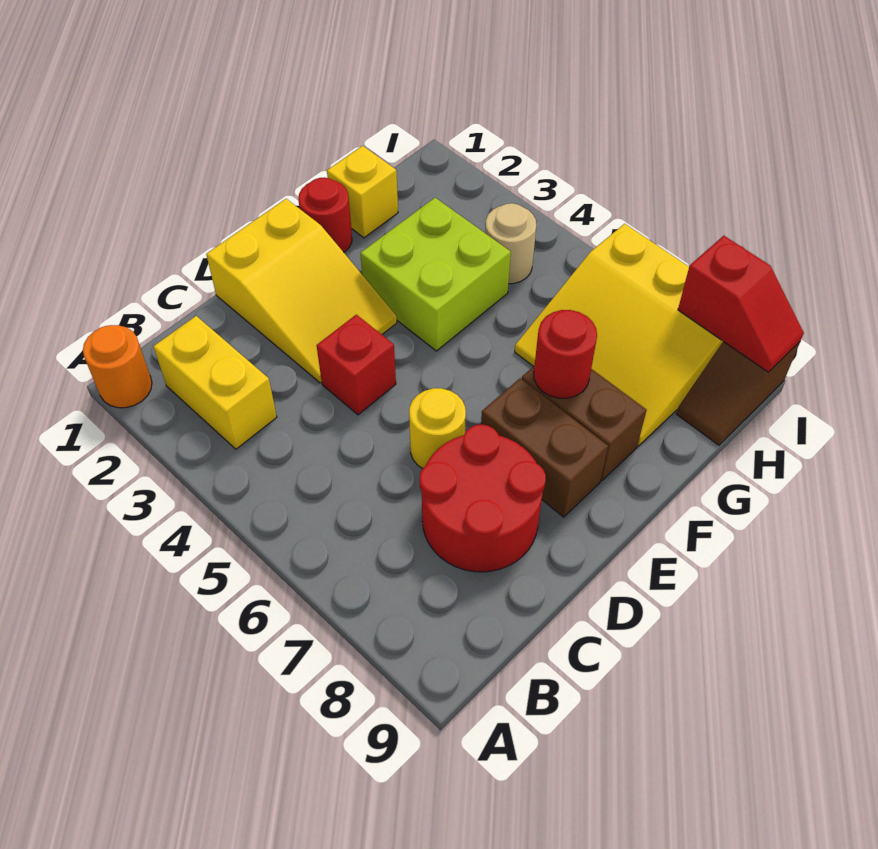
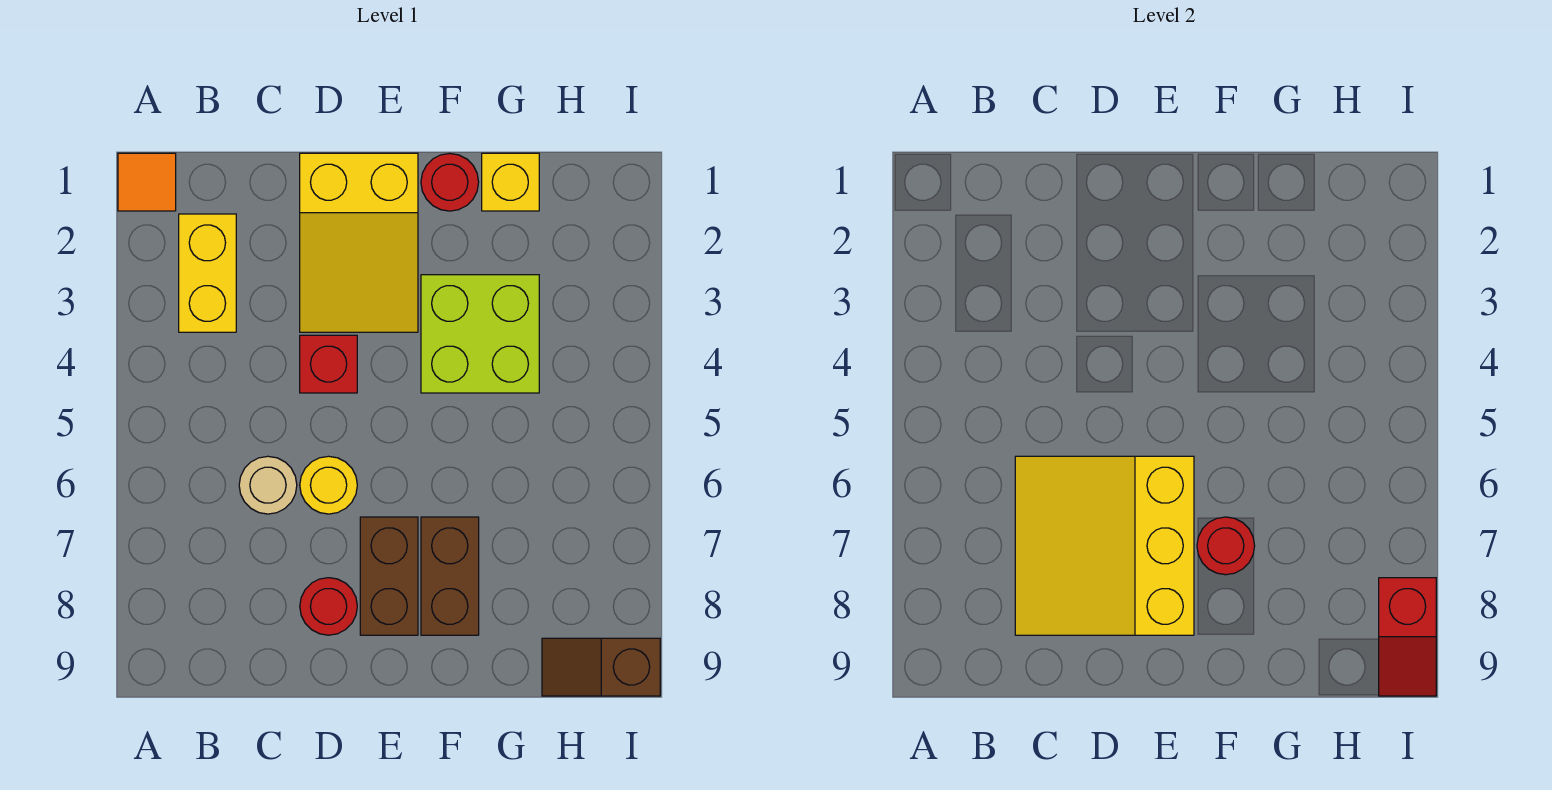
orange round brick A1 level 1 -> orange tile A1 level 1
red round brick C7:D8 level 1 -> red round brick D8 level 1
yellow slope G6:I8 level 1 top I -> yellow slope C6:E8 level 2 top E
tan round brick H4 level 1 -> tan round brick C6 level 1

